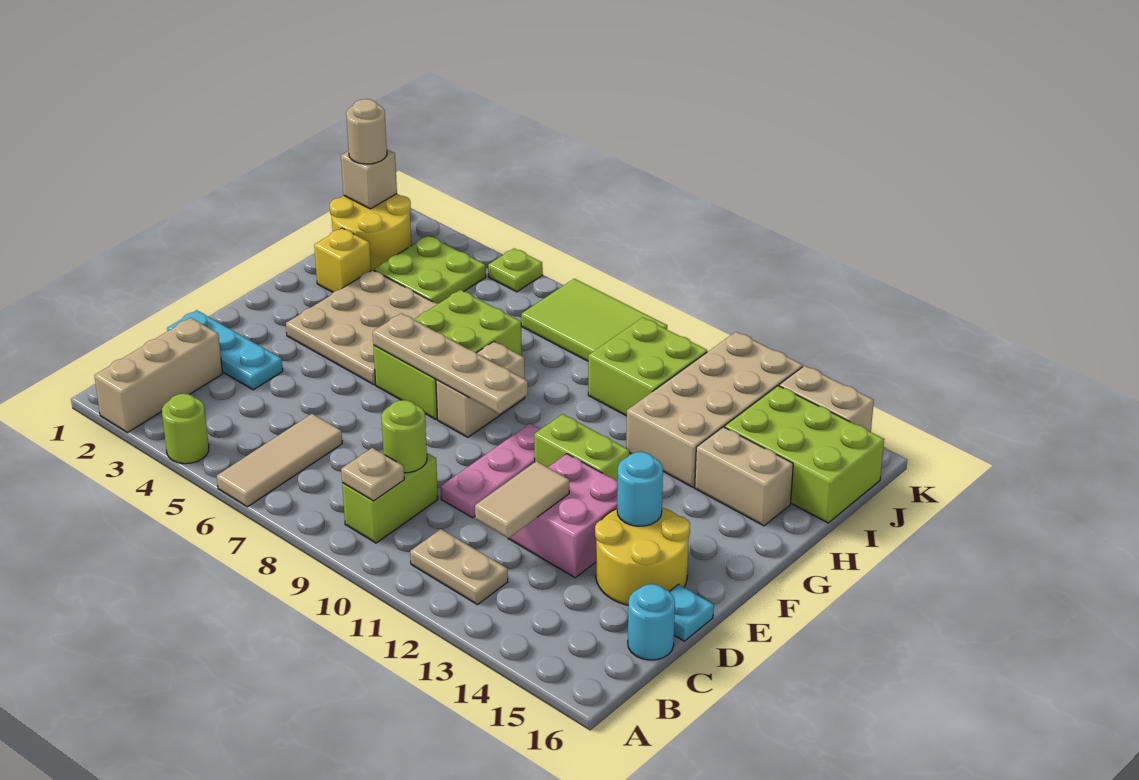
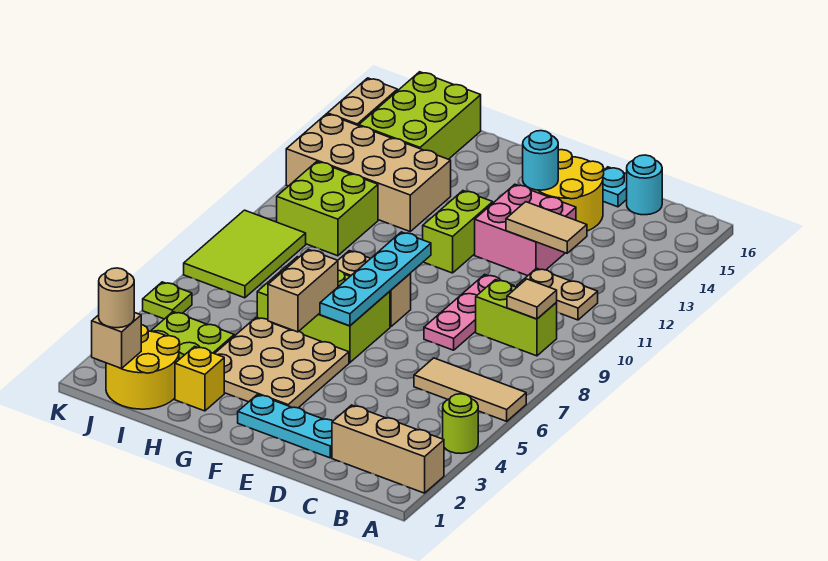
tan plate B9 level 2 -> tan tile B9 level 2
tan plate B11:B12 level 1 -> tan plate B11:C11 level 1
lime round brick C9 level 2 -> none
cyan plate D1:D3 level 1 -> cyan plate D2:F2 level 1
pink plate D10:F10 level 1 -> pink plate D8:D10 level 1
tan plate F6:F9 level 2 -> cyan plate F6:F9 level 2
tan brick H14:H15 level 1 -> tan brick G5:G6 level 2

